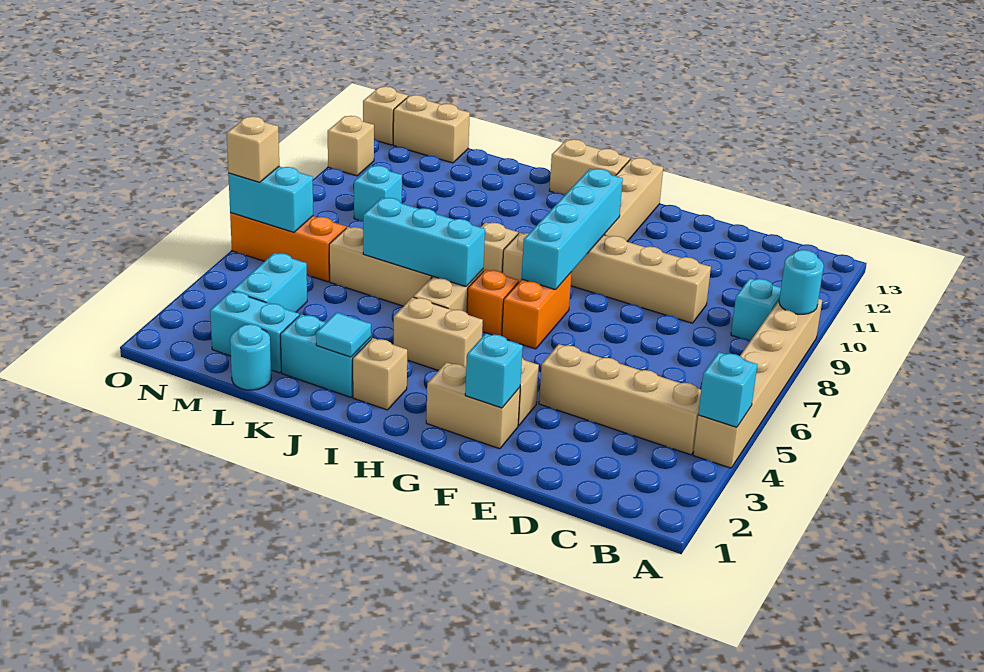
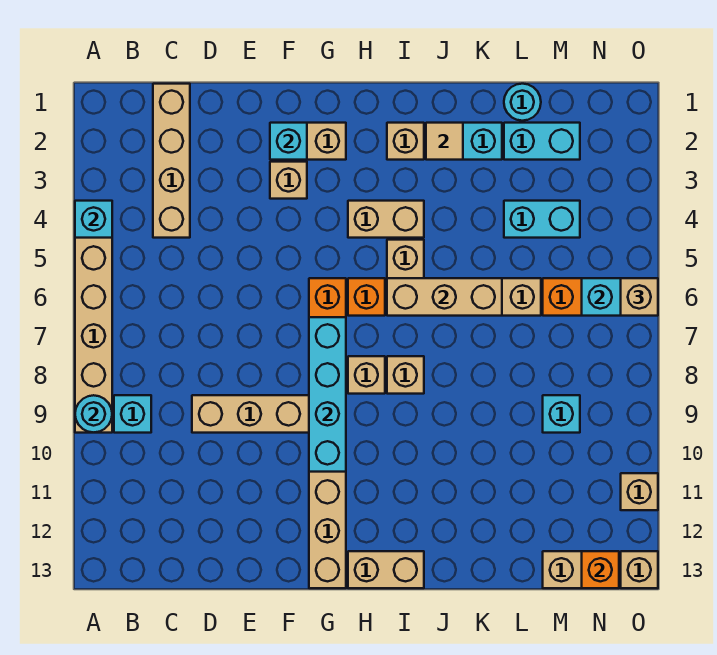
tan brick B4:E4 level 1 -> tan brick C1:C4 level 1
cyan brick I6:K6 level 2 -> tan brick I6:K6 level 2
cyan tile J2 level 2 -> tan tile J2 level 2
cyan brick M3:M4 level 1 -> cyan brick L4:M4 level 1
none -> orange brick N13 level 2

